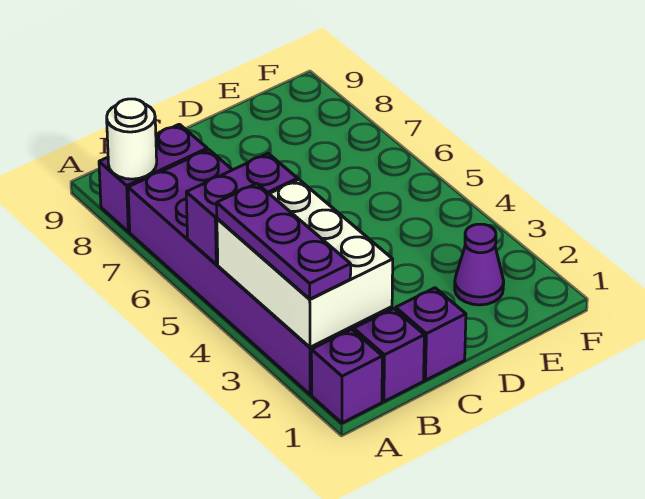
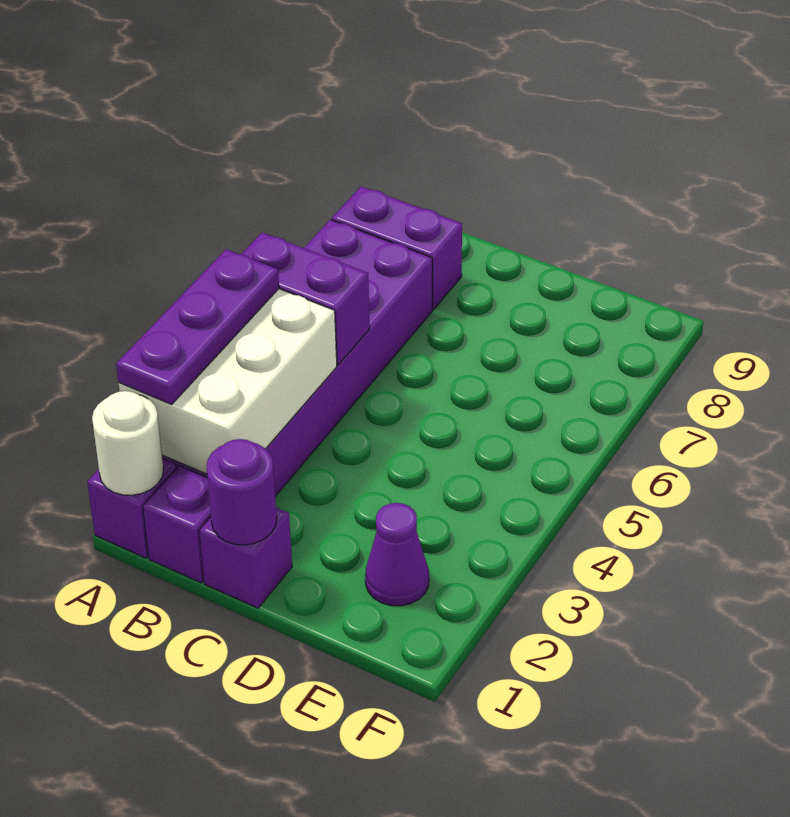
white round brick A8 level 2 -> white round brick A1 level 2
none -> purple round brick C1 level 2

